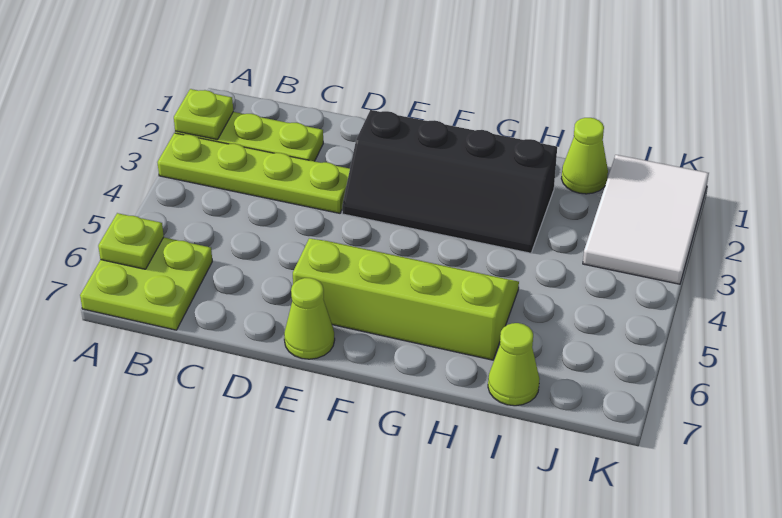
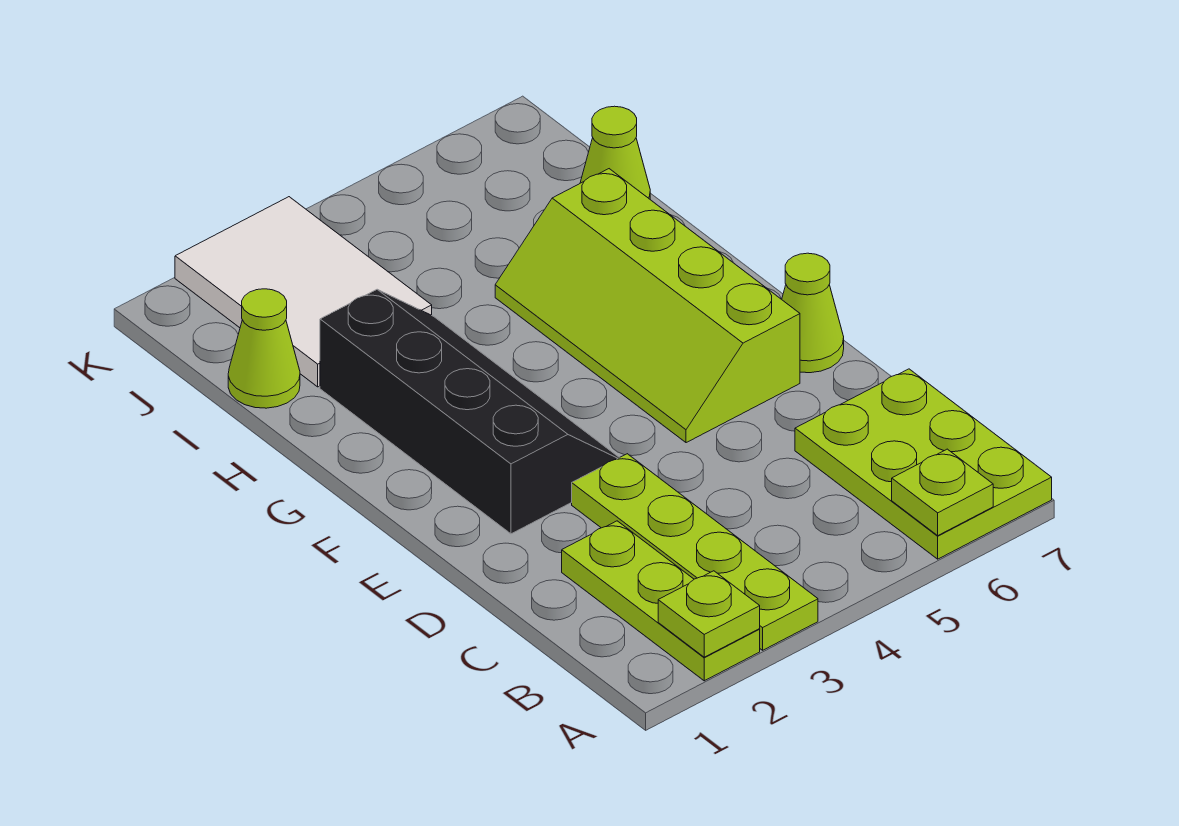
lime plate A6:B7 level 1 -> lime plate A6:C7 level 1
white tile J1:K3 level 1 -> white tile I2:K3 level 1

